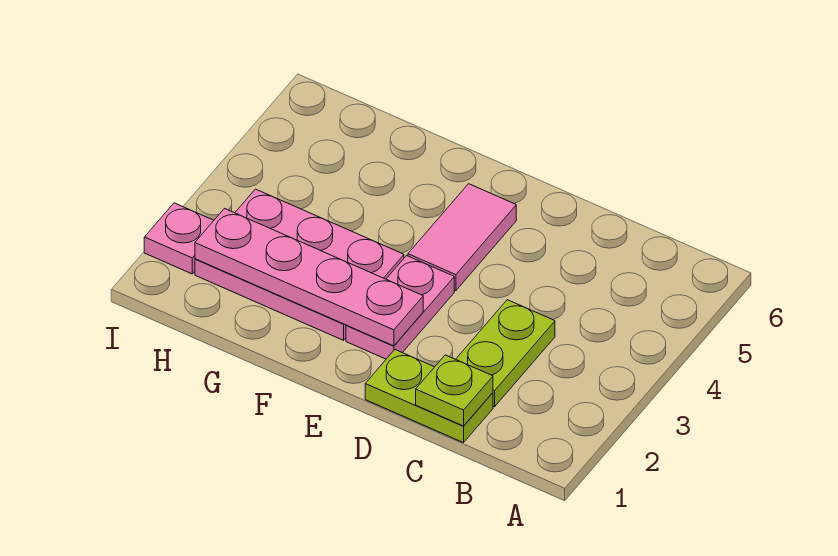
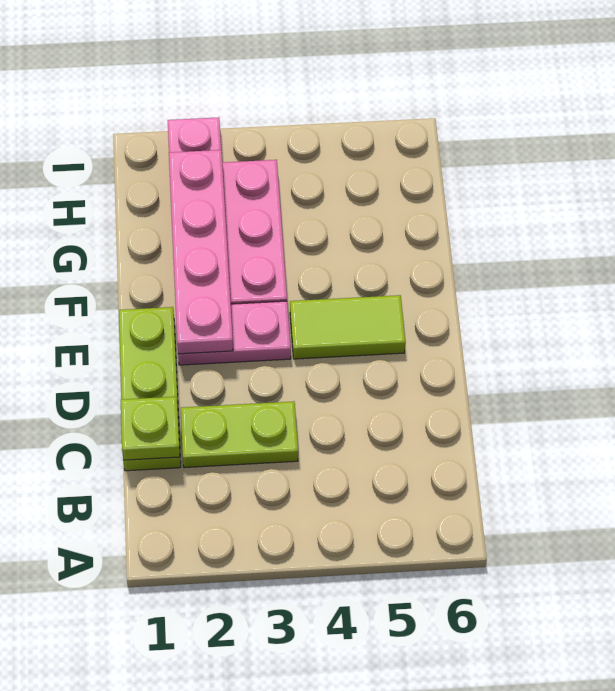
lime plate C1:D1 level 1 -> lime plate C1:E1 level 1
pink tile E4:E5 level 1 -> lime tile E4:E5 level 1

